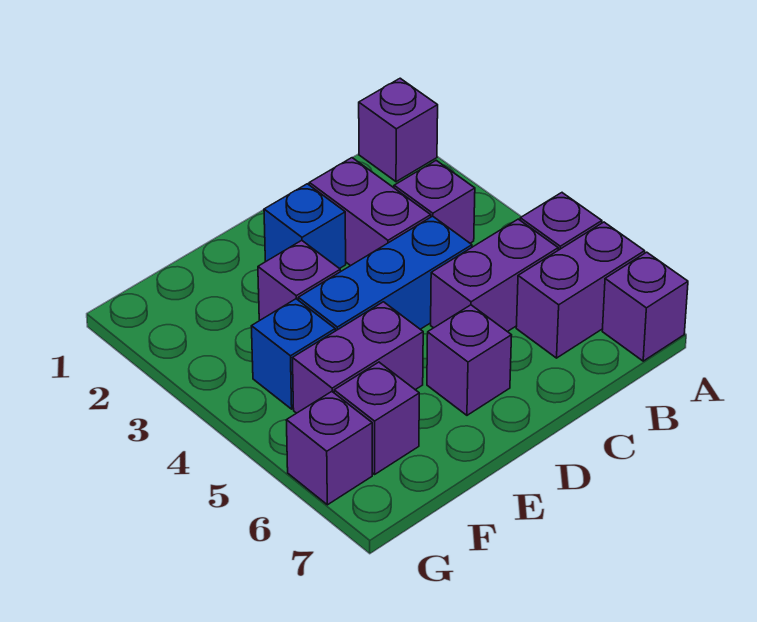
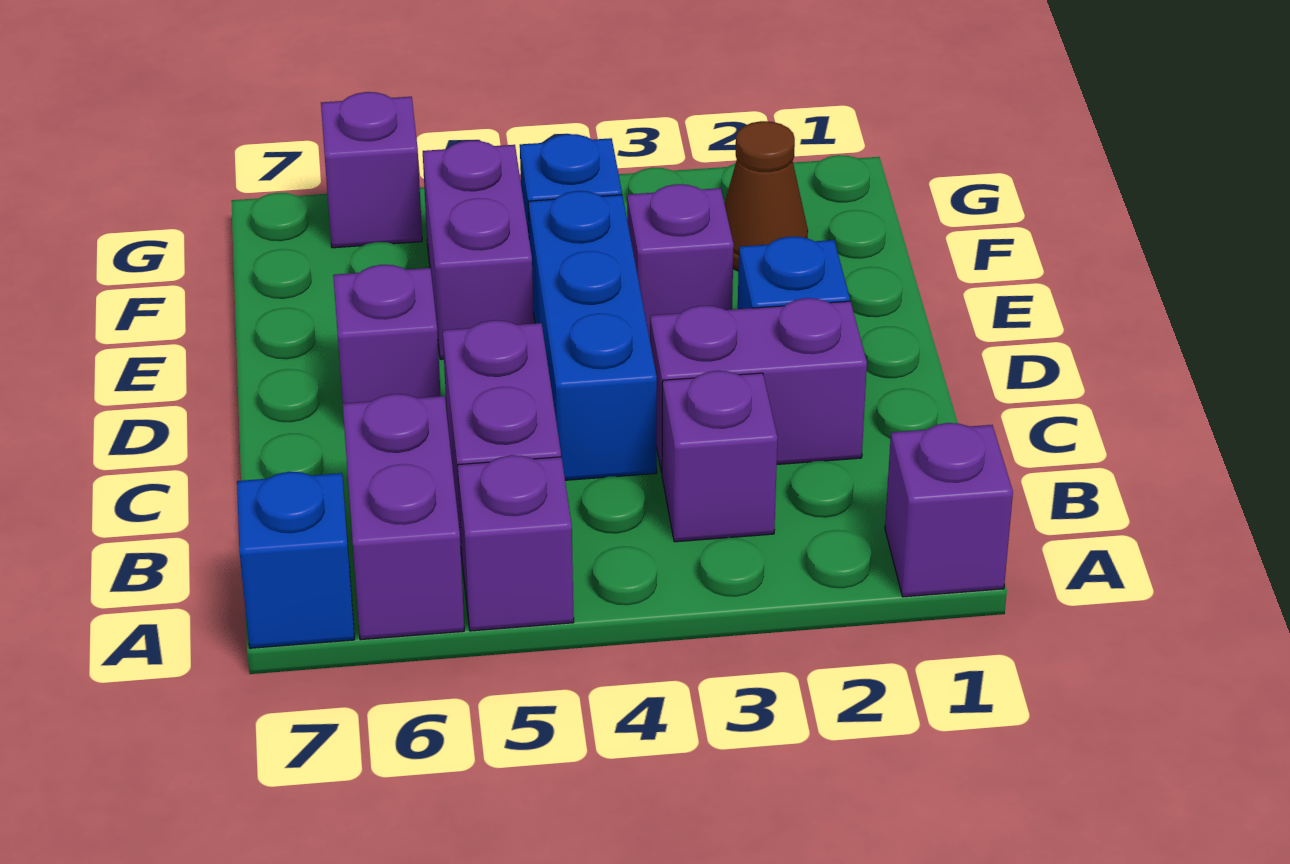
purple brick A7 level 1 -> blue brick A7 level 1
none -> brown cone F2 level 1
purple brick F6 level 1 -> none

